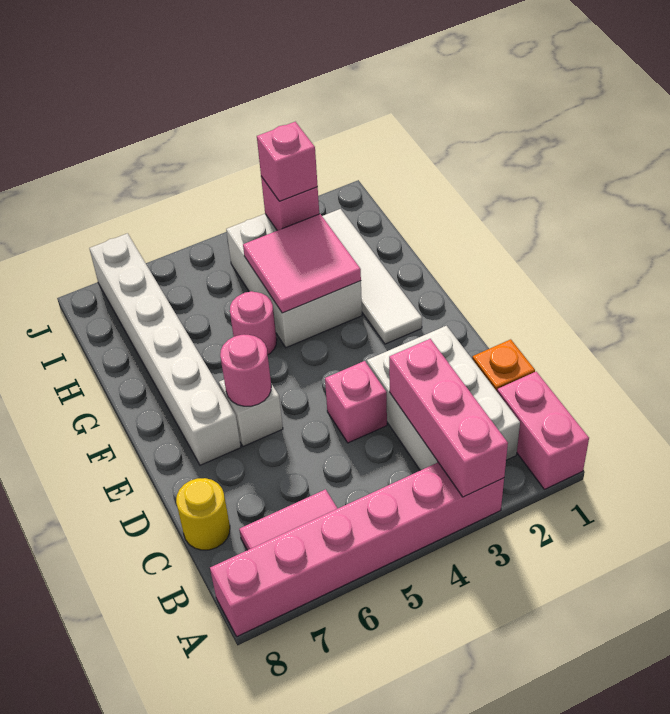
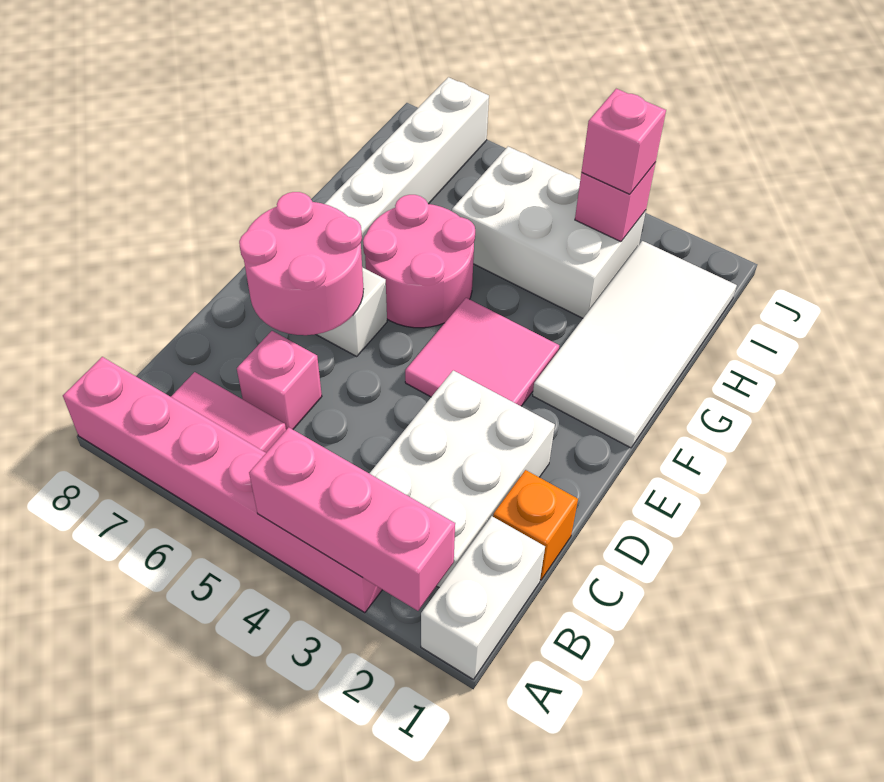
pink brick A1:B1 level 1 -> white brick A1:B1 level 1
pink brick A3:C3 level 2 -> pink brick A2:A4 level 2
yellow round brick C8 level 1 -> none
pink brick D4 level 1 -> pink brick C6 level 1
pink round brick E6 level 2 -> pink round brick D6:E7 level 2
white tile F2:I2 level 1 -> white tile F1:I2 level 1
white brick G3:I4 level 1 -> white brick H3:I5 level 1
pink tile G3:H4 level 2 -> pink tile E3:F4 level 1
pink round brick G5 level 1 -> pink round brick F5:G6 level 1

